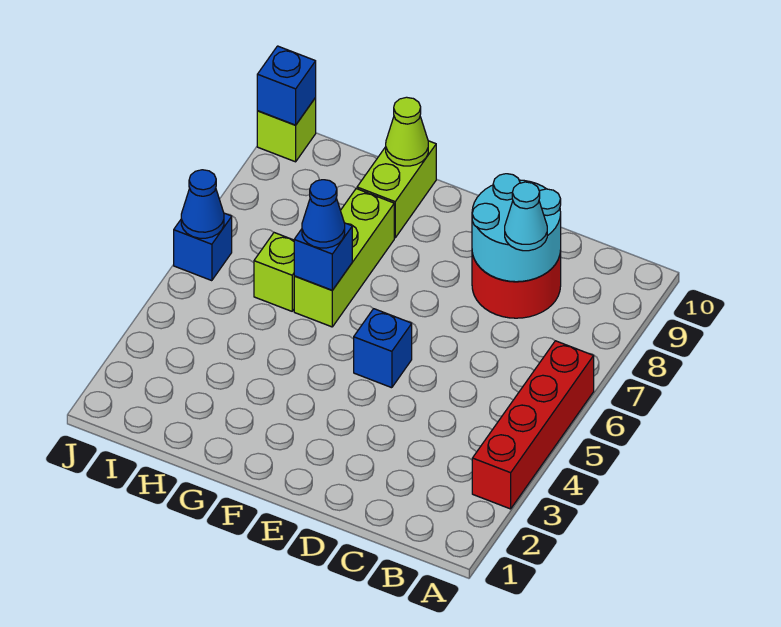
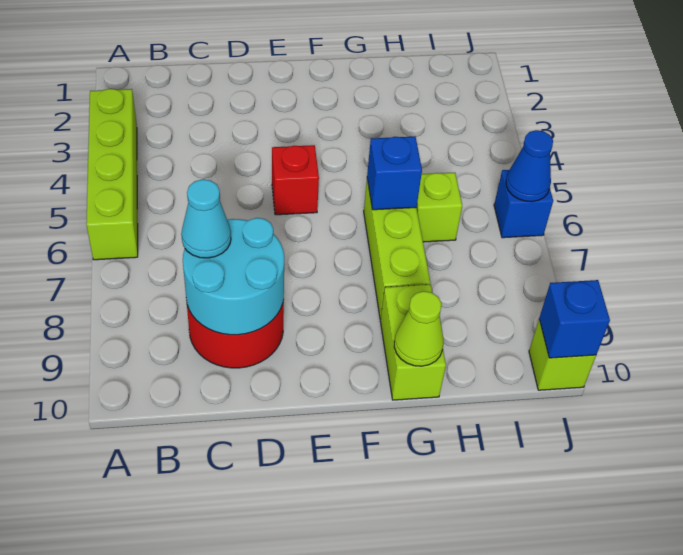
red brick A3:A6 level 1 -> lime brick A3:A6 level 1
blue brick E5 level 1 -> red brick E5 level 1
blue cone G6 level 3 -> none

